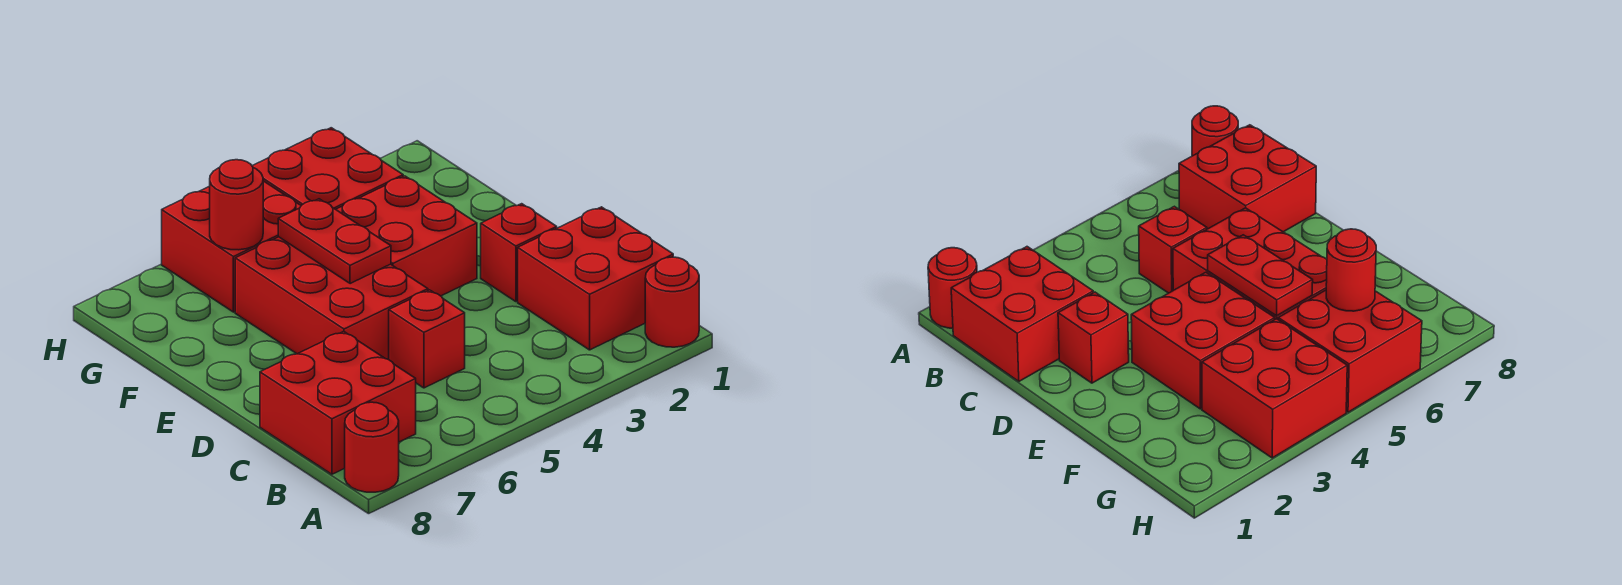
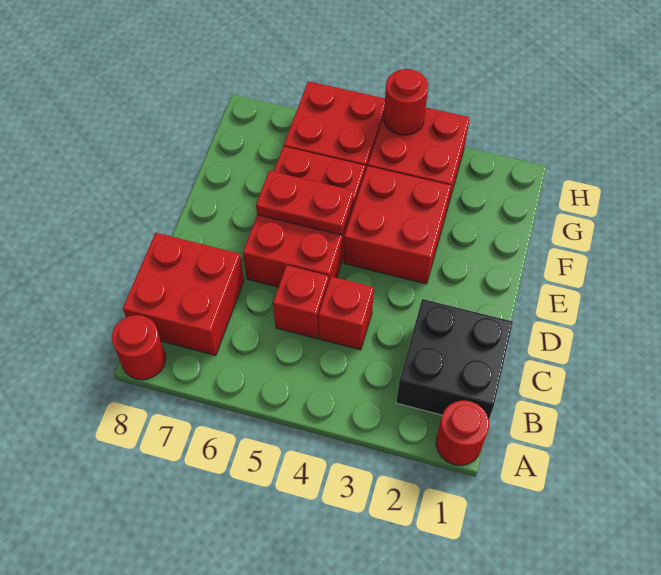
red brick B1:C2 level 1 -> black brick B1:C2 level 1
red brick D2 level 1 -> red brick C4 level 1
red plate E5:F5 level 2 -> red plate E5:E6 level 2
red round brick G6 level 2 -> red round brick H4 level 2

